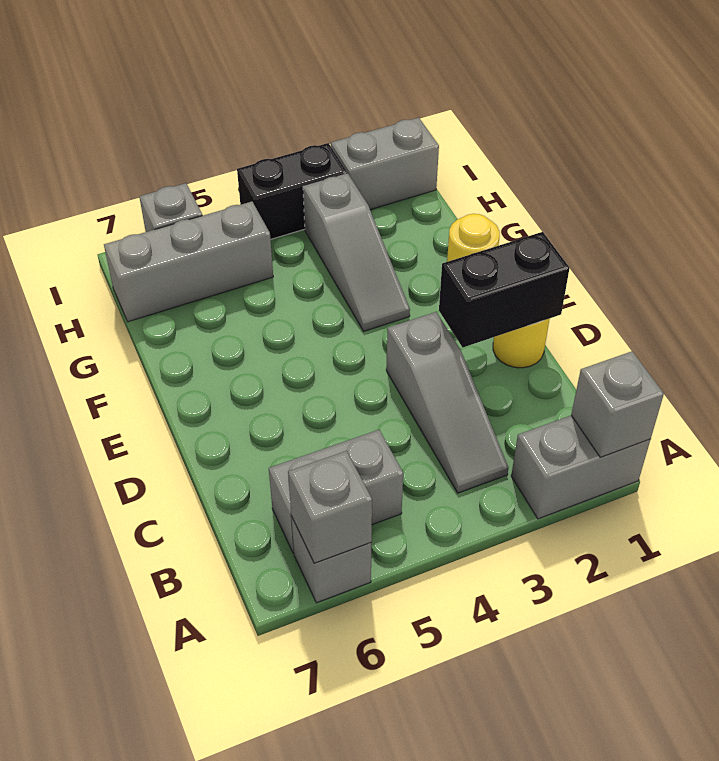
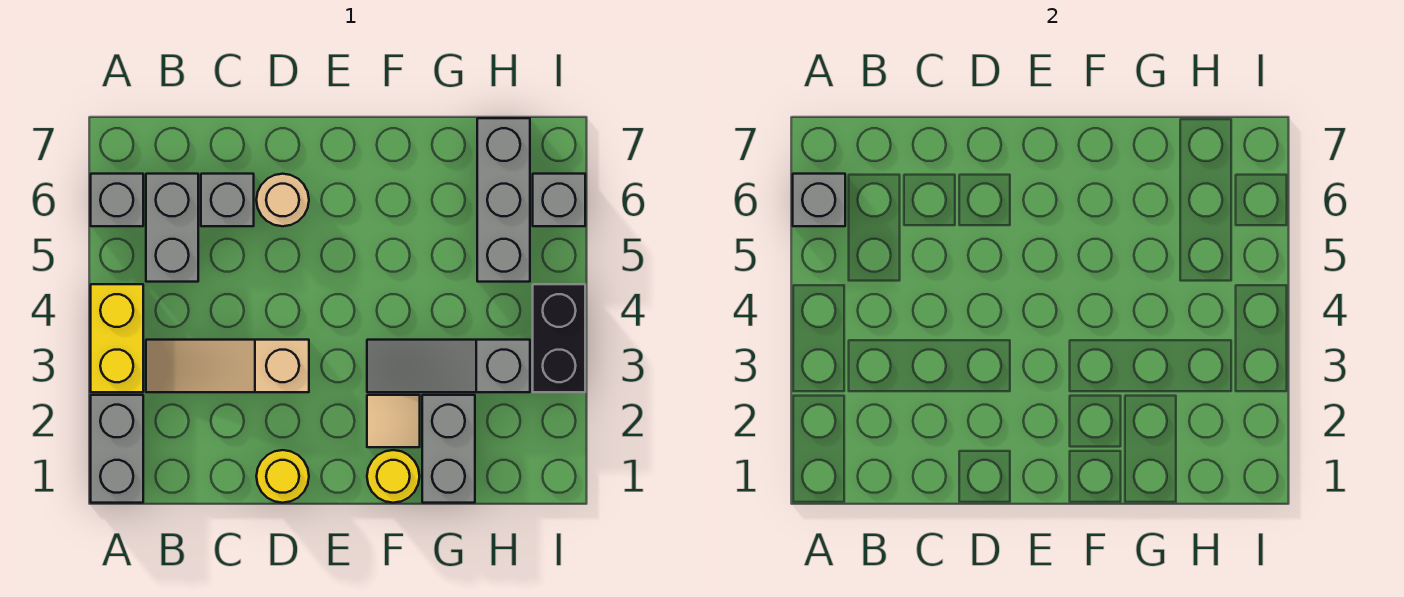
grey brick A1 level 2 -> grey brick C6 level 1
none -> yellow brick A3:A4 level 1
grey slope B3:D3 level 1 top D -> tan slope B3:D3 level 1 top D
black brick D1:D2 level 2 -> none
none -> tan round brick D6 level 1
none -> tan tile F2 level 1
grey brick I1:I2 level 1 -> grey brick G1:G2 level 1

